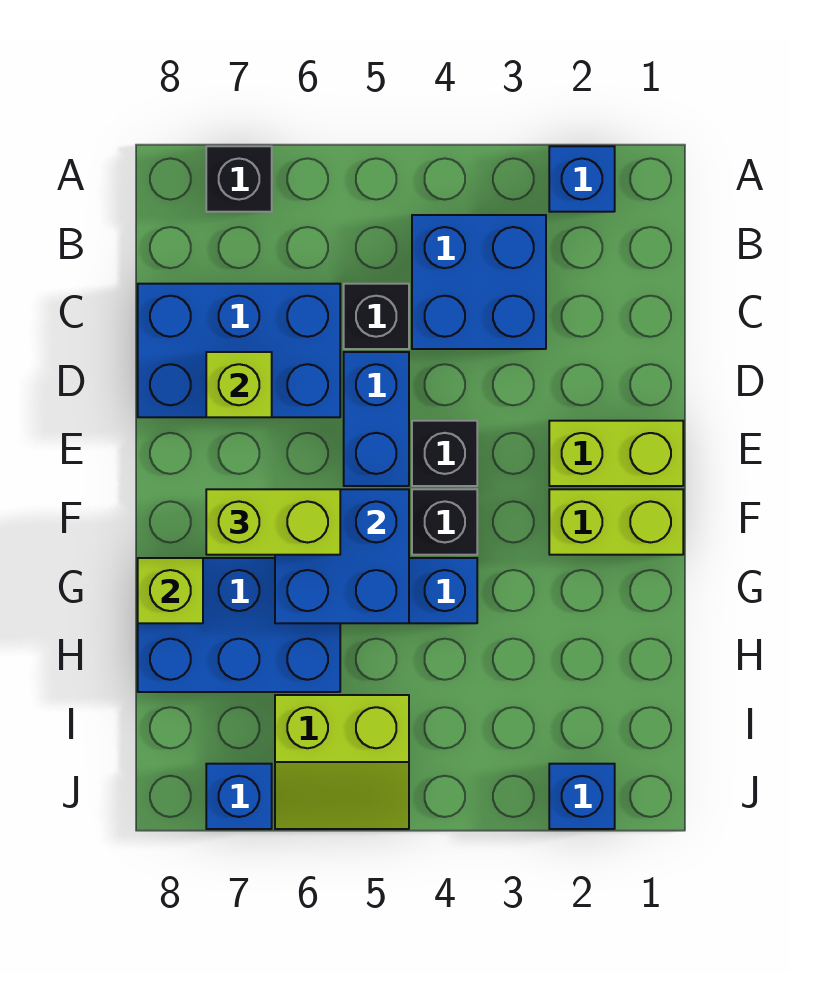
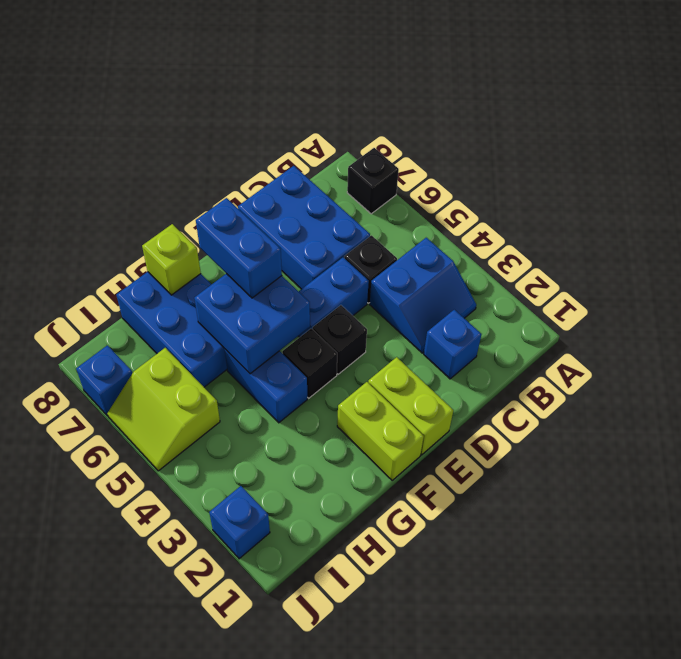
blue brick A2 level 1 -> blue brick C2 level 1
blue brick B3:C4 level 1 -> blue slope B3:C4 level 1 top 4
lime brick D7 level 2 -> none
lime brick F6:F7 level 3 -> blue brick F6:F7 level 3

